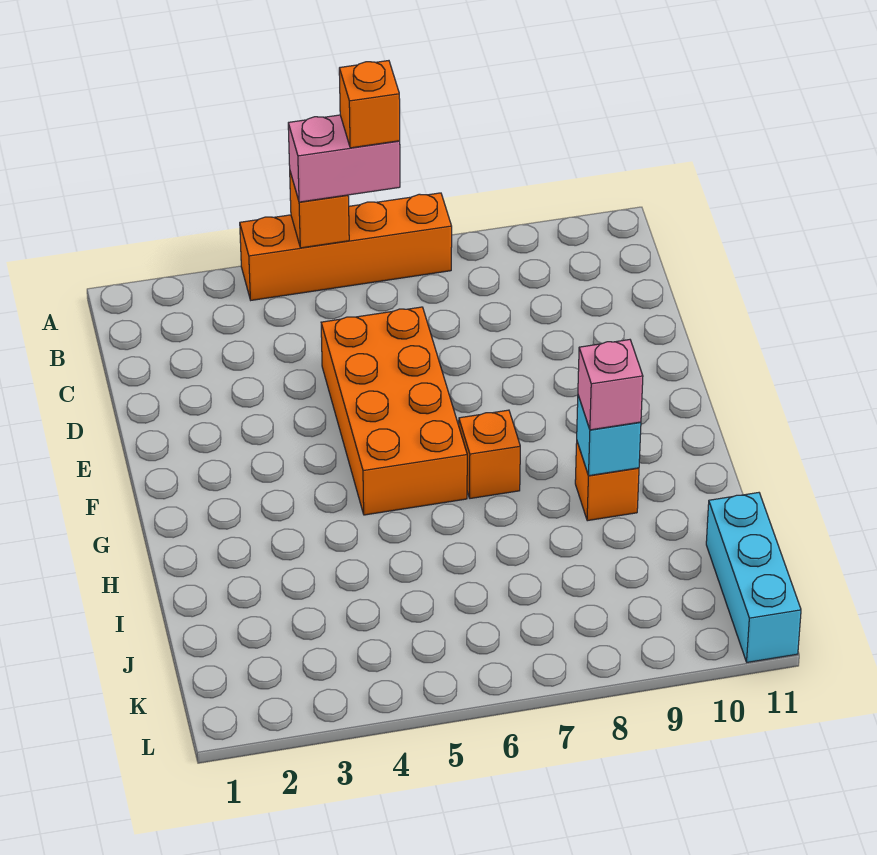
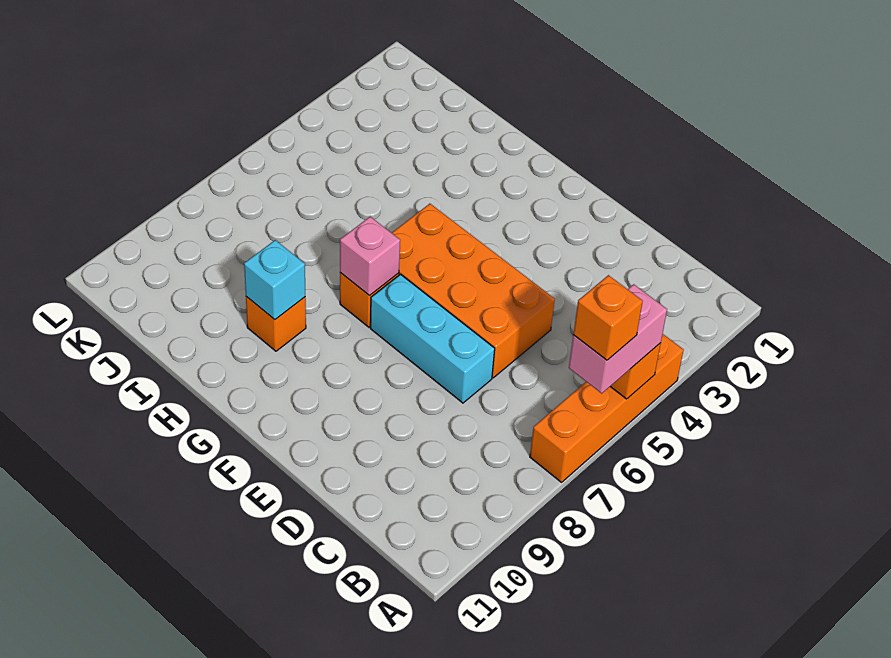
pink brick H9 level 3 -> pink brick G7 level 2
cyan brick J11:L11 level 1 -> cyan brick D7:F7 level 1

